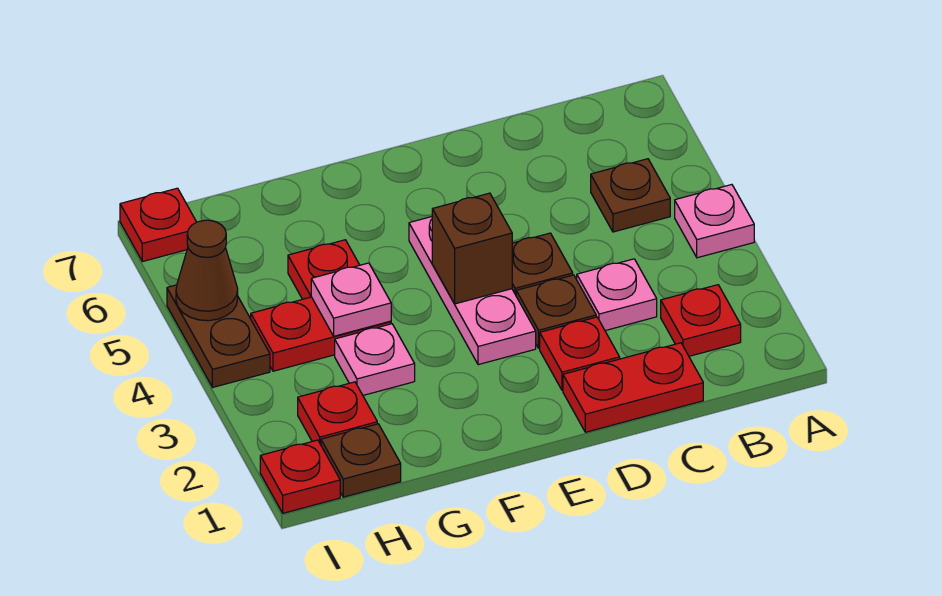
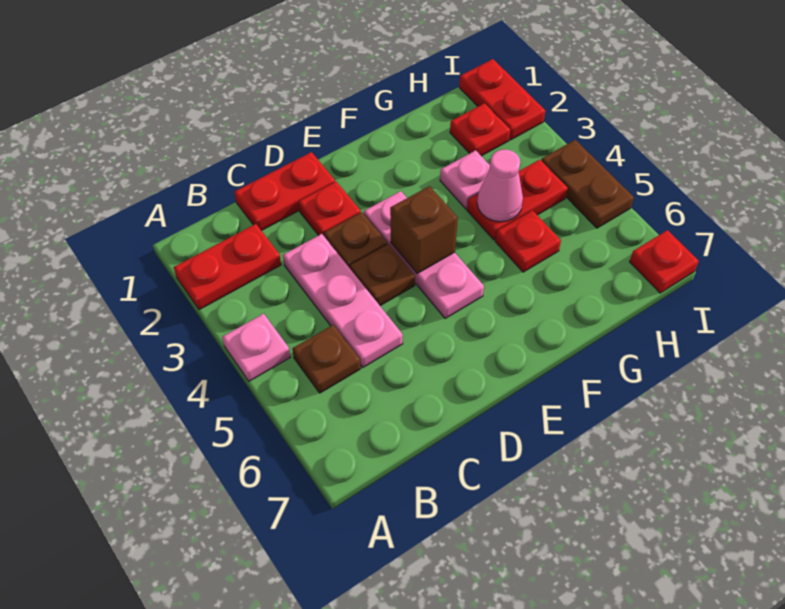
red plate B2 level 1 -> red plate A2:B2 level 1
pink plate C3 level 1 -> pink plate C3:C5 level 1
pink plate G4 level 2 -> pink cone G4 level 2
brown plate H1 level 1 -> none
red plate I1 level 1 -> red plate I1:I2 level 1
brown cone I5 level 2 -> none

